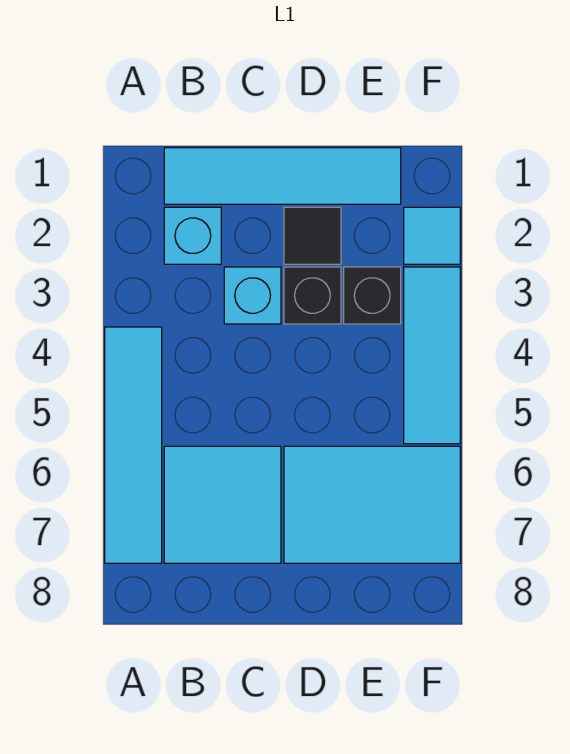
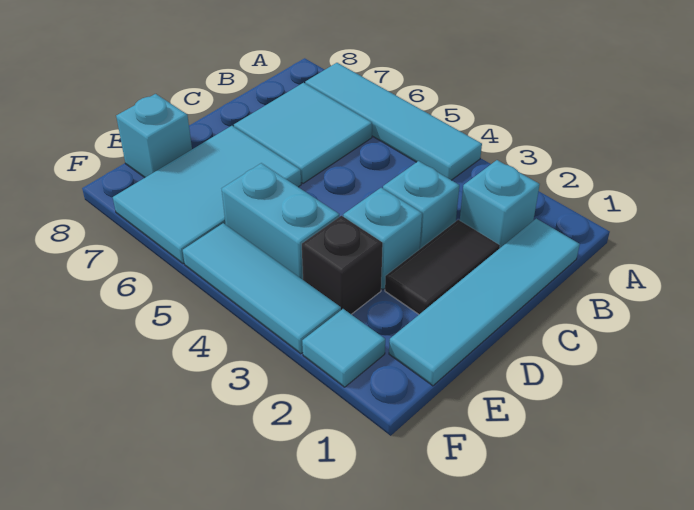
black tile D2 level 1 -> black tile C2:D2 level 1
black brick D3 level 1 -> cyan brick D3 level 1
none -> cyan brick E4:E5 level 1
none -> cyan brick E8 level 1

